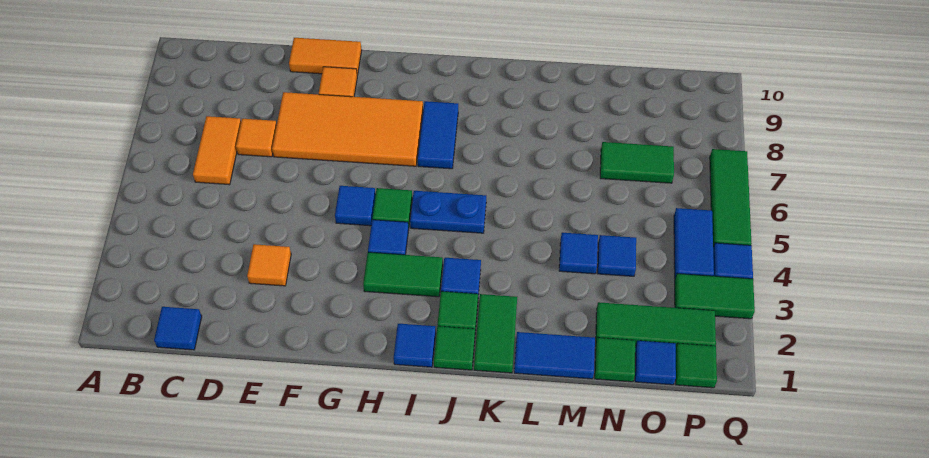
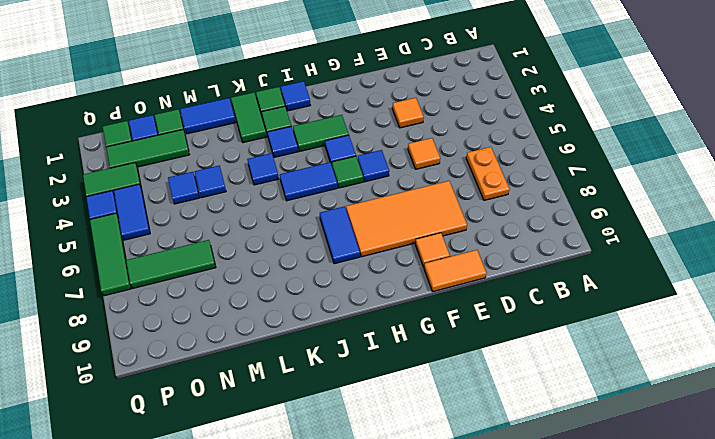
blue tile C1 level 1 -> blue tile K4 level 1
orange tile C6:C7 level 1 -> orange plate C6:C7 level 1
orange tile D7 level 1 -> orange tile E5 level 1
blue plate I5:J5 level 1 -> blue tile I5:J5 level 1
green tile N7:O7 level 1 -> green tile N7:P7 level 1

